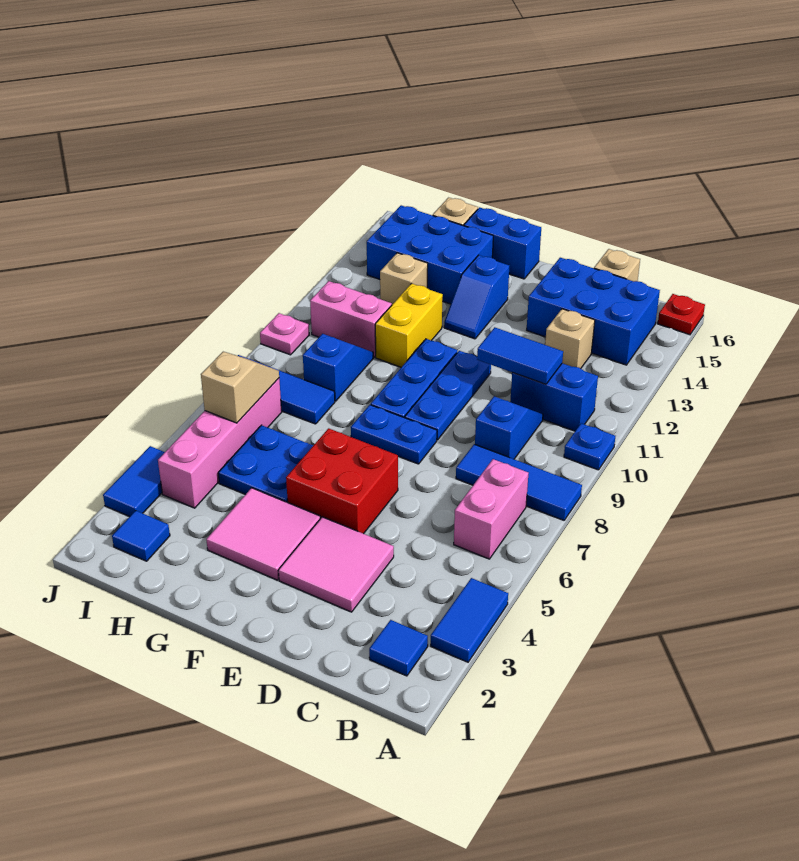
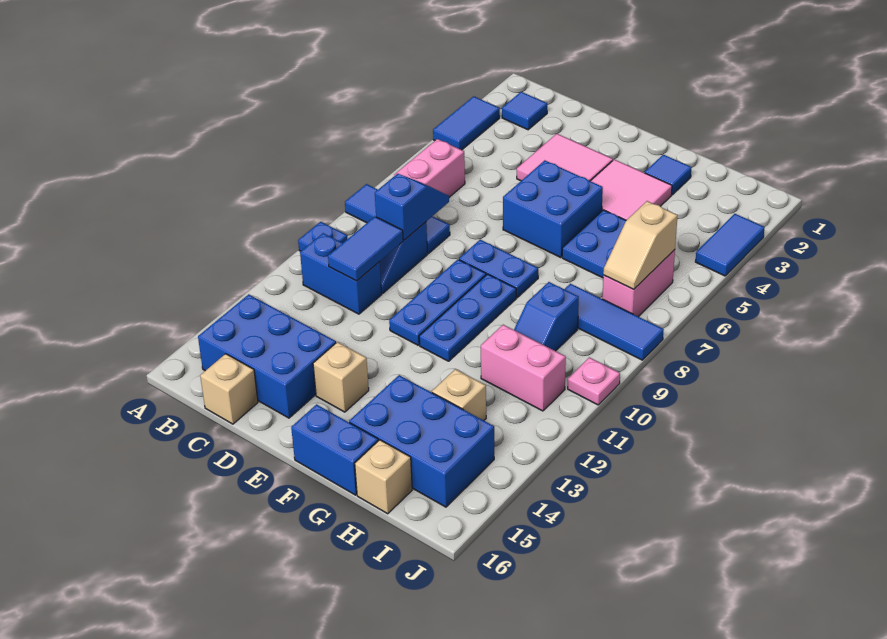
red plate A16 level 1 -> none
blue tile C11:D11 level 2 -> blue tile C10:C11 level 2
tan brick C13 level 1 -> tan brick E14 level 1
red brick E5:F6 level 1 -> blue brick E5:F6 level 1
blue slope F13:F14 level 1 top 14 -> blue slope C8:C9 level 2 top 9
yellow brick G11:G12 level 1 -> none
blue tile I2 level 1 -> blue tile G2 level 1
pink brick I4:I7 level 1 -> pink brick I6:I7 level 1

